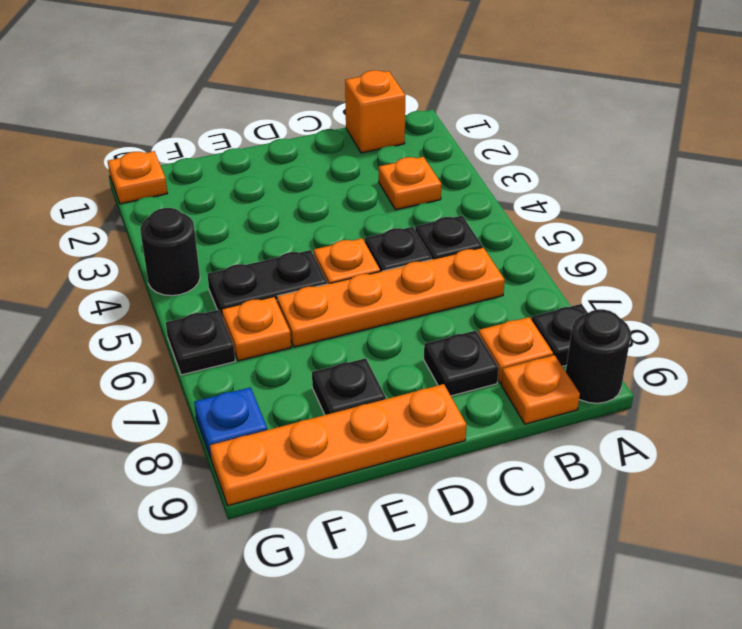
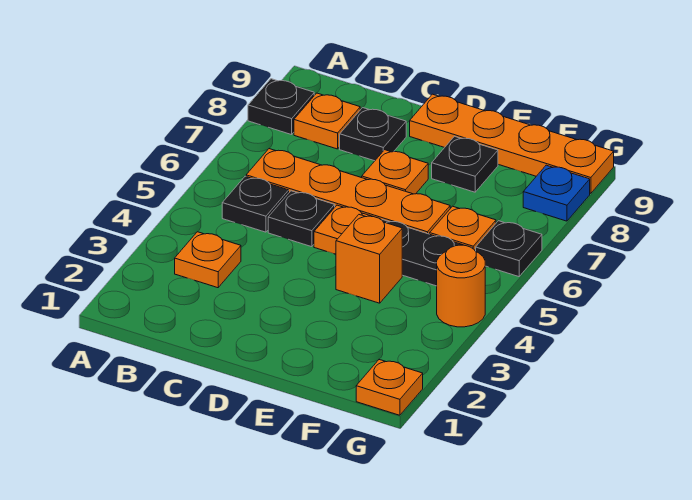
black round brick A9 level 1 -> none
orange brick B1 level 1 -> orange brick E4 level 1
orange plate B9 level 1 -> orange plate D7 level 1
black round brick G4 level 1 -> orange round brick G4 level 1

